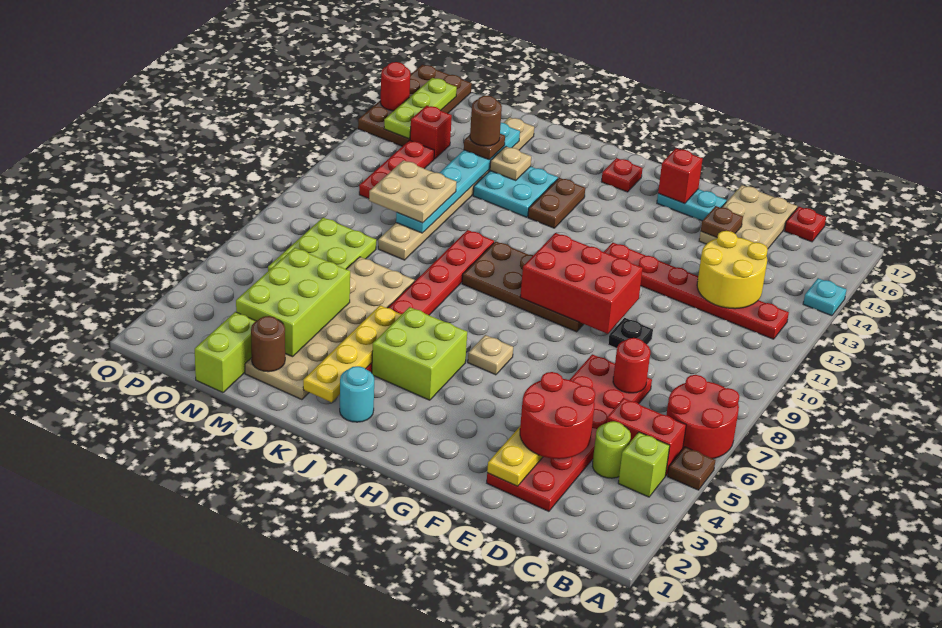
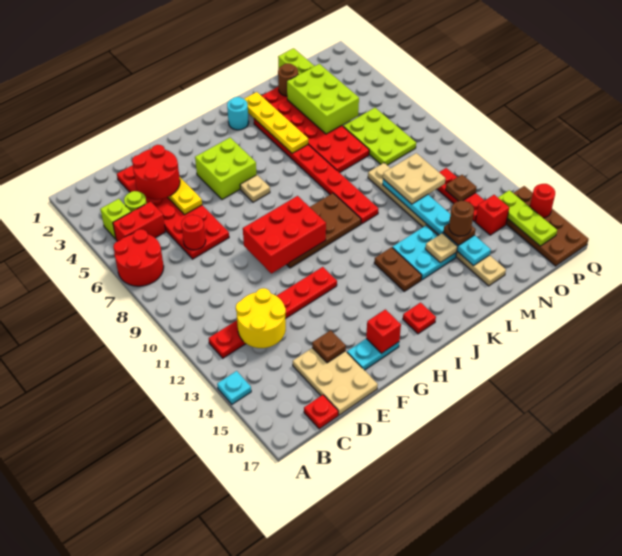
brown plate A5 level 1 -> brown plate O12 level 2
black plate E9 level 1 -> none
lime brick I4:J5 level 1 -> lime brick G4:H5 level 1
tan plate L2:M7 level 1 -> red plate L2:M7 level 1

